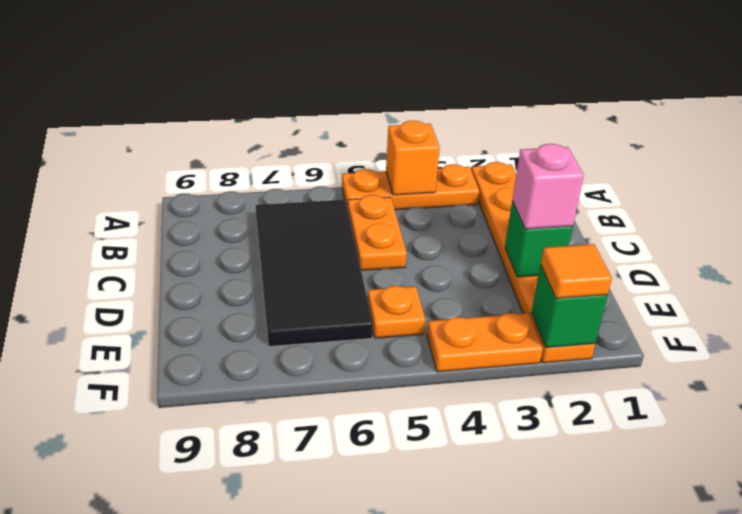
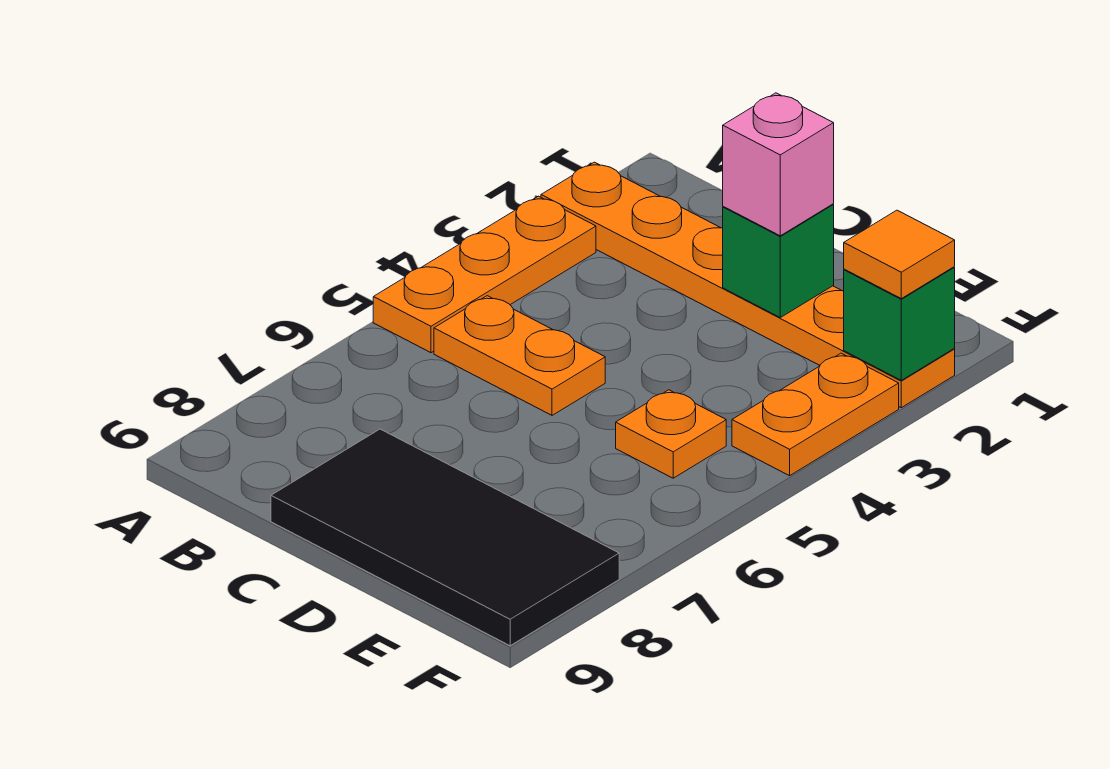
orange brick A4 level 2 -> none
black tile B6:E7 level 1 -> black tile C8:F9 level 1

